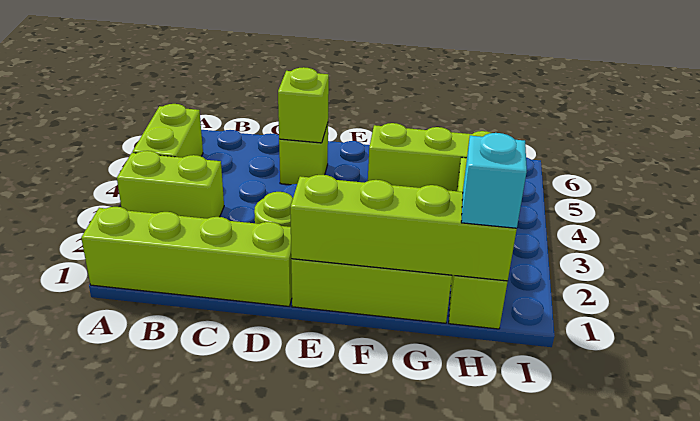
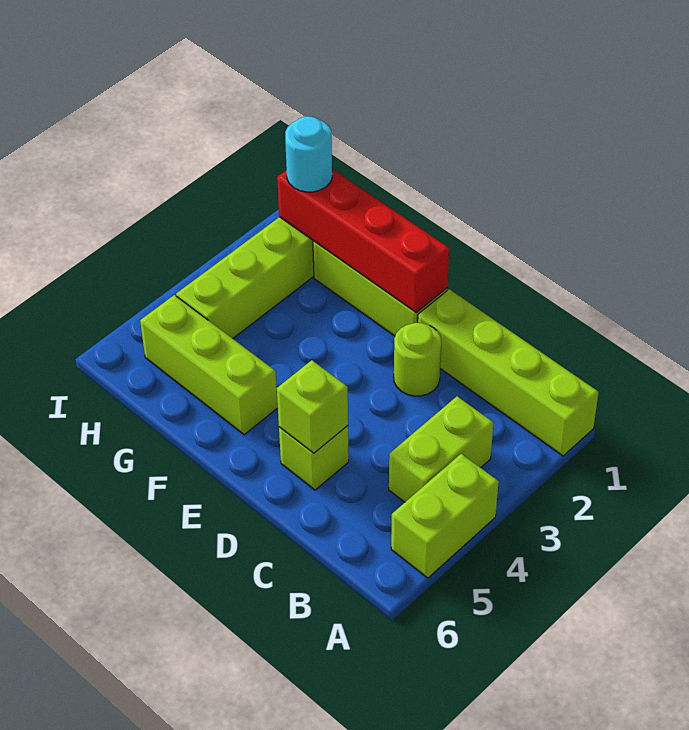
lime brick A3:B3 level 1 -> lime brick B3:B4 level 1
lime brick E1:H1 level 2 -> red brick E1:H1 level 2
cyan brick H1 level 3 -> cyan round brick H1 level 3

